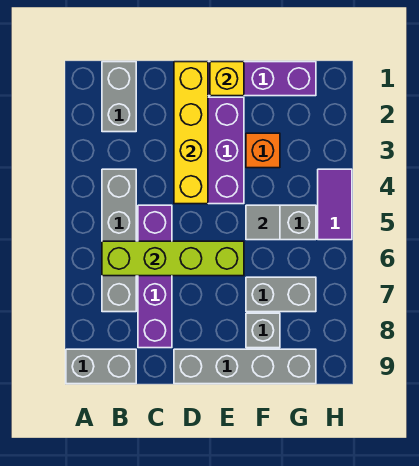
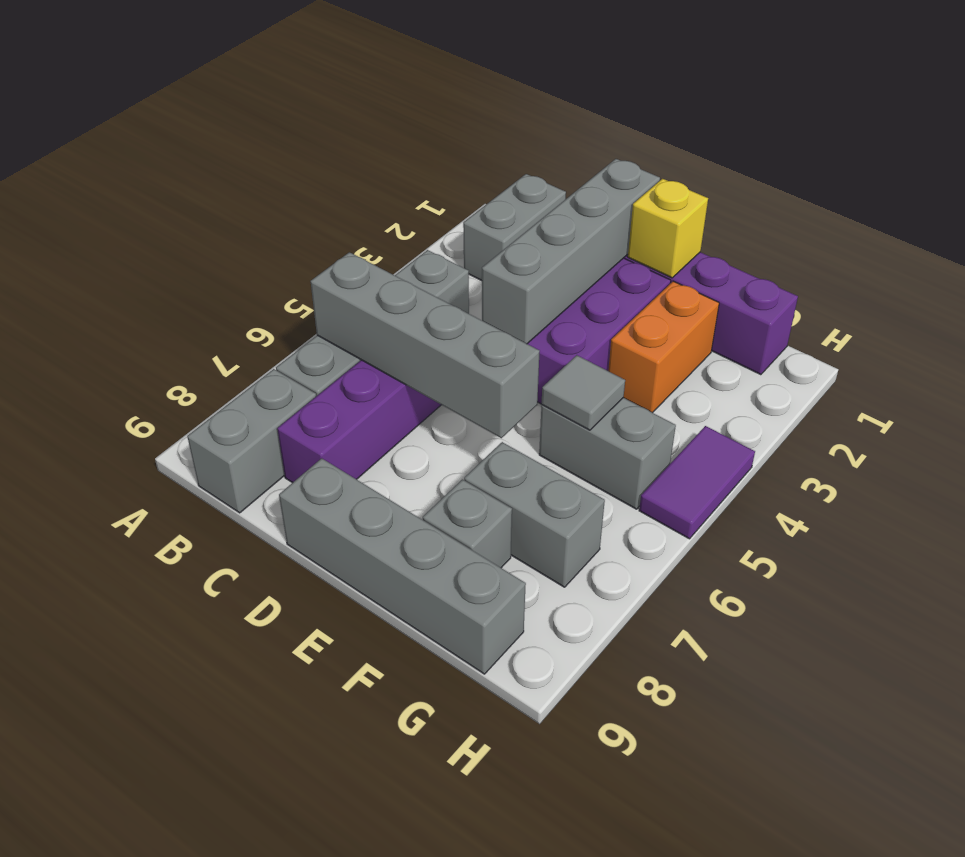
grey brick A9:B9 level 1 -> grey brick B8:B9 level 1
lime brick B6:E6 level 2 -> grey brick B6:E6 level 2
yellow brick D1:D4 level 2 -> grey brick D1:D4 level 2
orange brick F3 level 1 -> orange brick F2:F3 level 1

